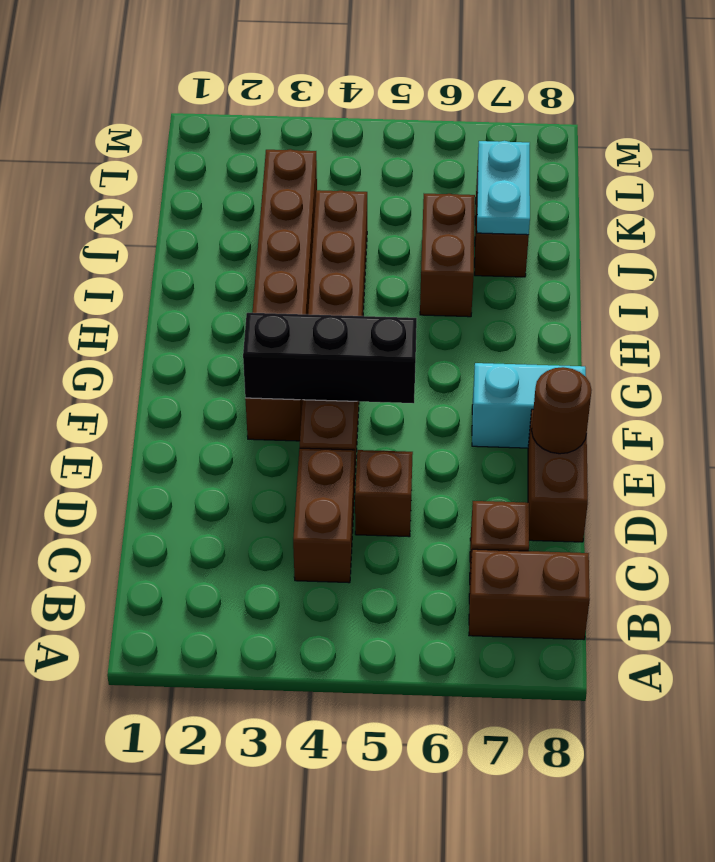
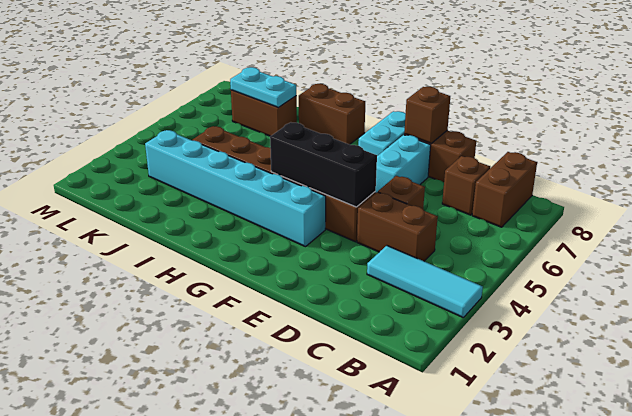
none -> cyan tile A3:C3 level 1
none -> cyan brick E6:E7 level 1
brown round brick E8 level 2 -> brown brick E8 level 2
brown brick F3:K3 level 1 -> cyan brick F3:K3 level 1
black brick F3:F5 level 2 -> black brick E4:G4 level 2
brown brick I6:J6 level 1 -> brown brick H8:I8 level 1

